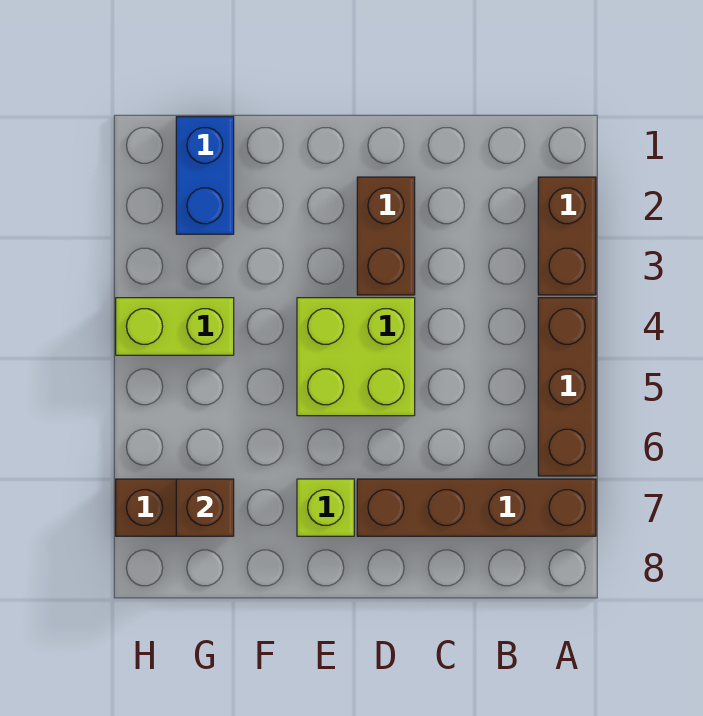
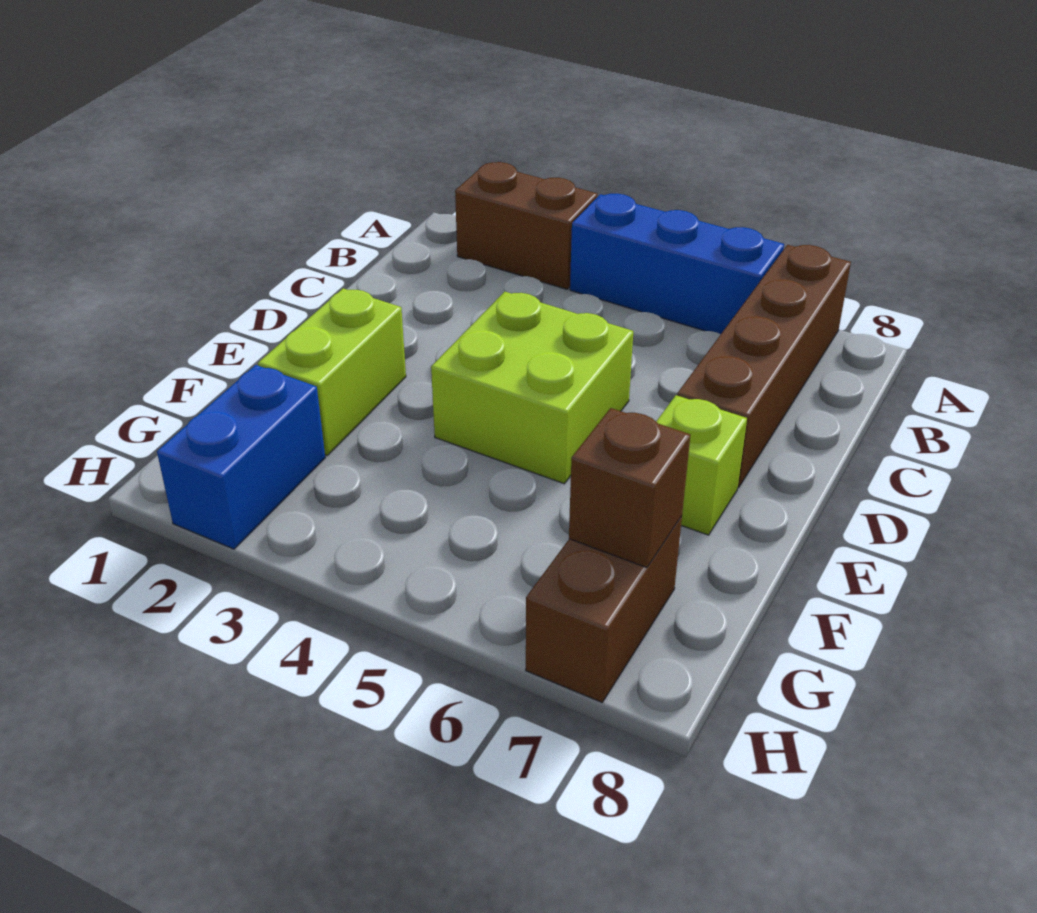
brown brick A4:A6 level 1 -> blue brick A4:A6 level 1
brown brick D2:D3 level 1 -> none
blue brick G1:G2 level 1 -> blue brick G2:H2 level 1
lime brick G4:H4 level 1 -> lime brick E2:F2 level 1

